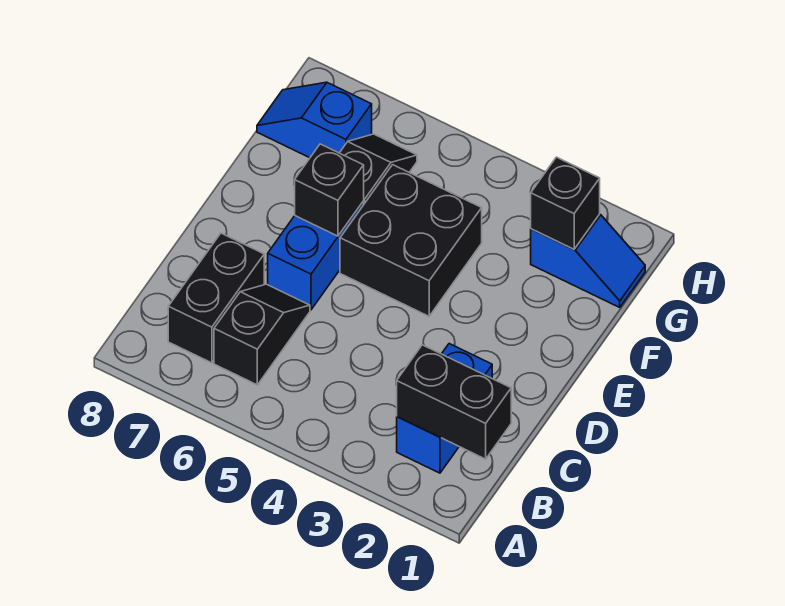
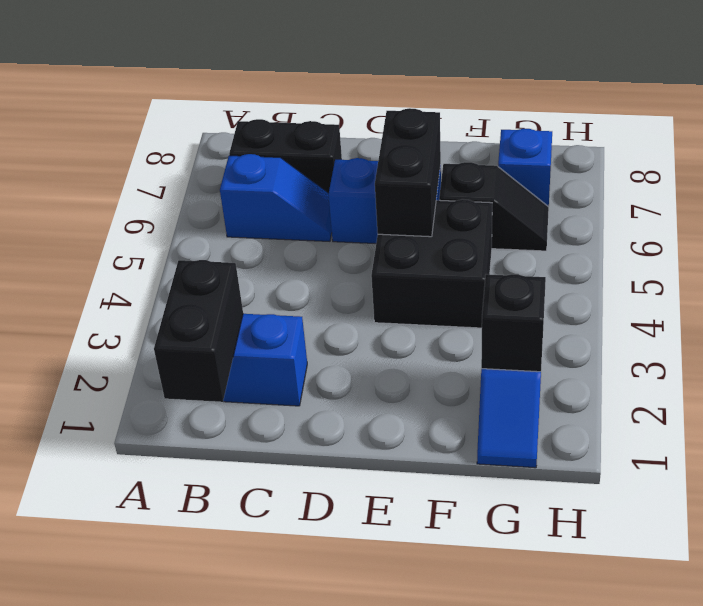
black slope B6:C6 level 1 top B -> blue slope B6:C6 level 1 top B
black brick E6 level 2 -> black brick E5:E6 level 2

